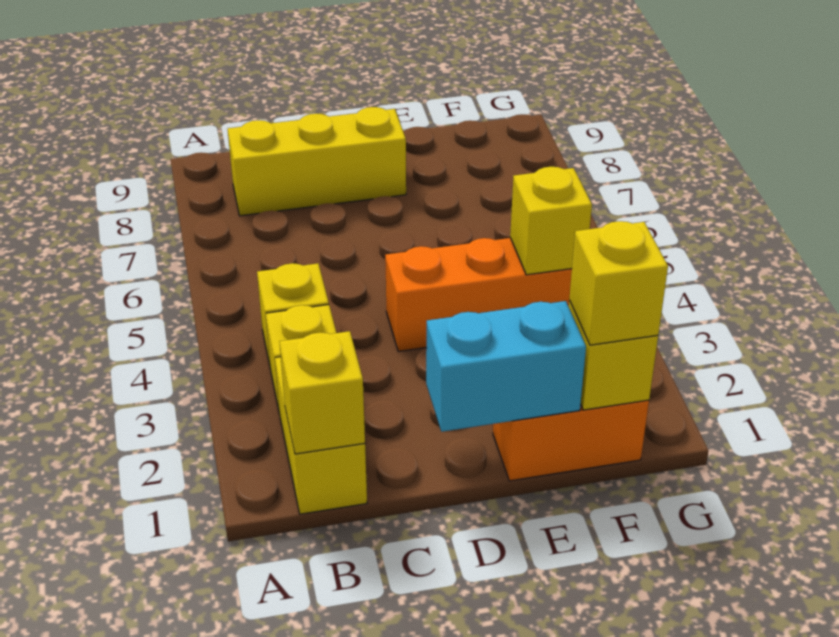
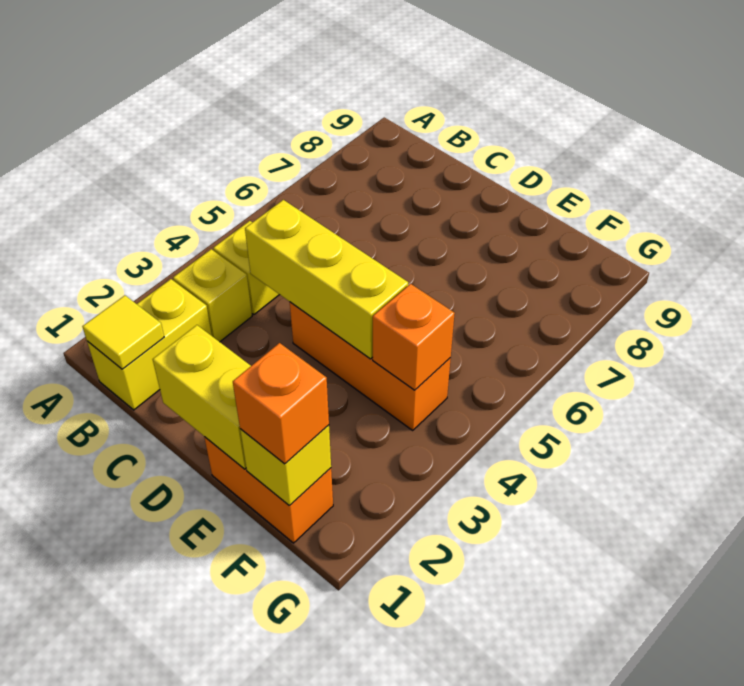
yellow brick B1 level 2 -> yellow tile B1 level 2
yellow brick B8:D8 level 1 -> yellow brick C4:E4 level 2
cyan brick D1:E1 level 2 -> yellow brick D1:E1 level 2
yellow brick F1 level 3 -> orange brick F1 level 3
yellow brick F4 level 2 -> orange brick F4 level 2

